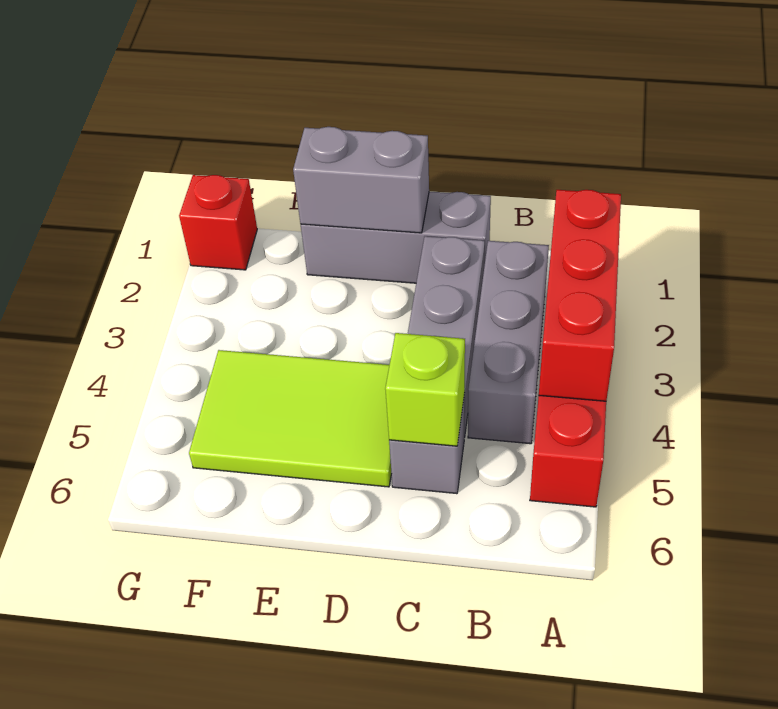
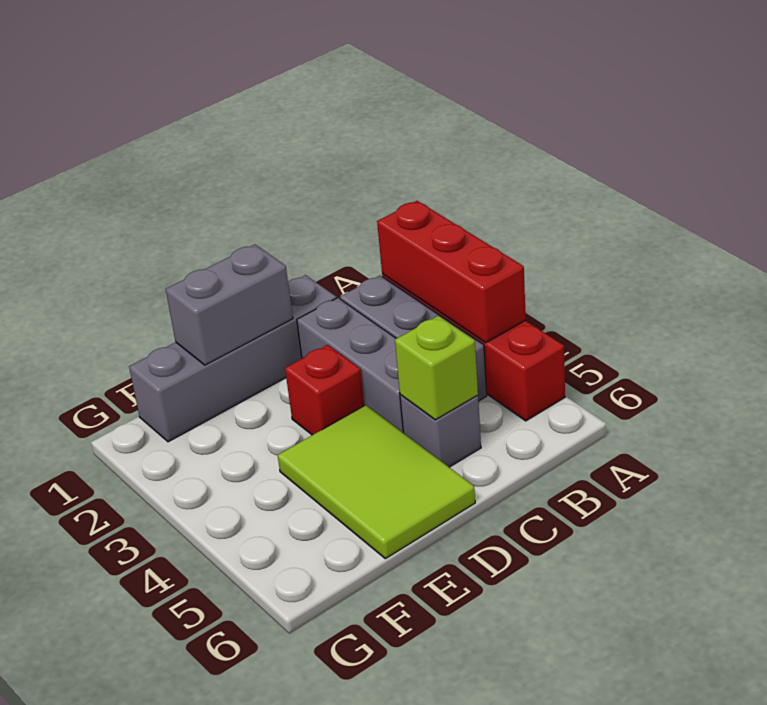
grey brick C1:E1 level 1 -> grey brick C1:F1 level 1
lime tile D4:F5 level 1 -> lime tile D4:E6 level 1
red brick G1 level 1 -> red brick D3 level 1

